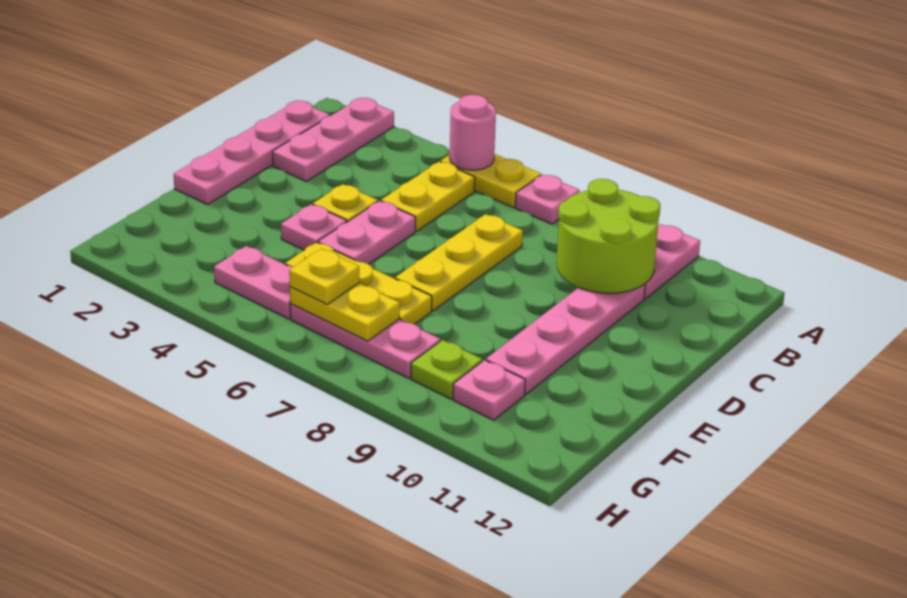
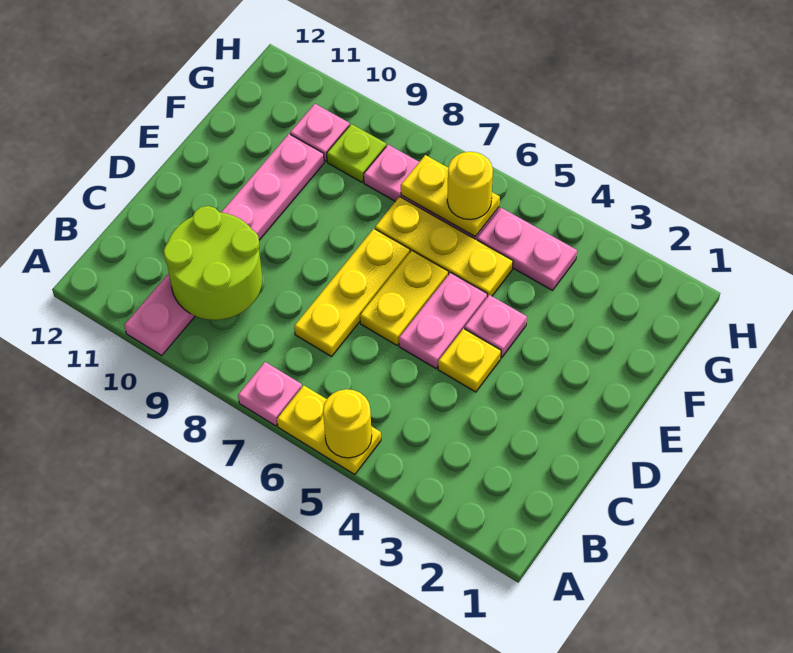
pink plate A2:C2 level 1 -> none
pink round brick A5 level 2 -> yellow round brick A5 level 2
pink plate B1:E1 level 1 -> none
yellow plate B5:C5 level 1 -> yellow plate D6:E6 level 1
yellow plate G6 level 3 -> yellow round brick G6 level 3

